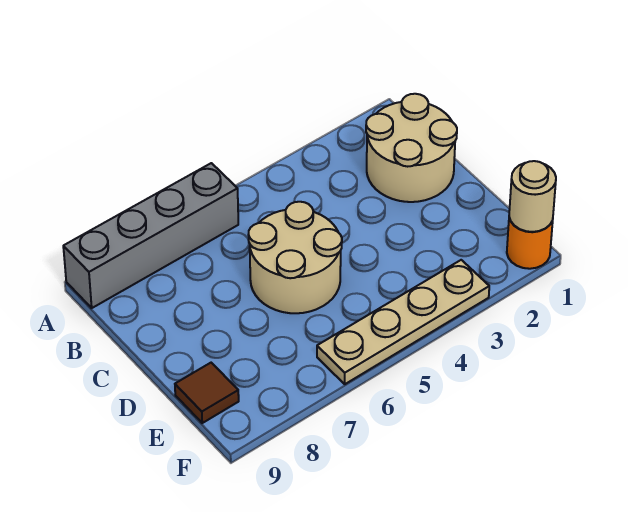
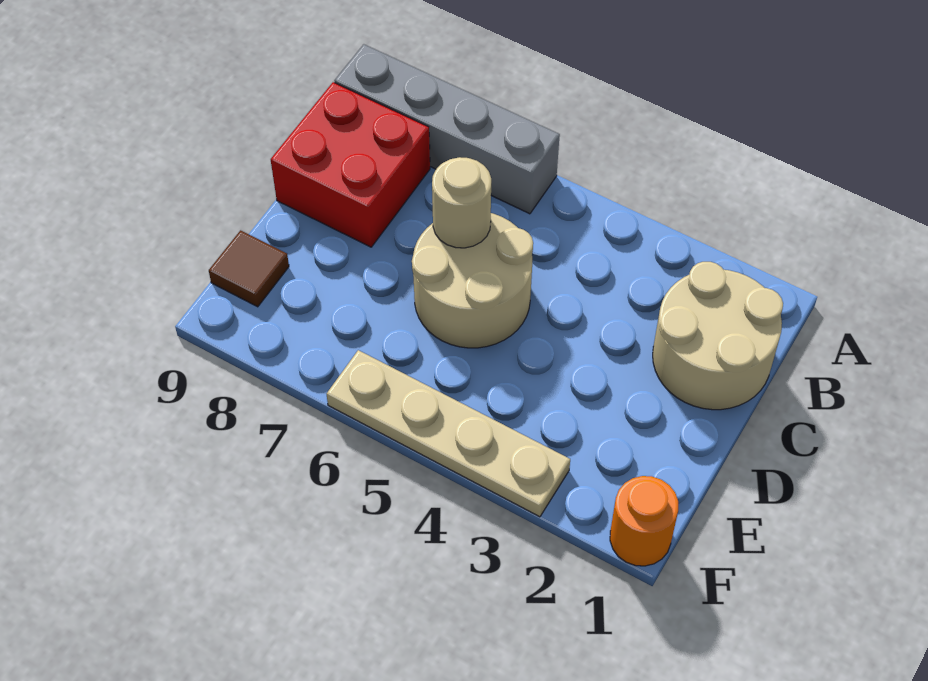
none -> red brick B8:C9 level 1
tan round brick F1 level 2 -> tan round brick C6 level 2

